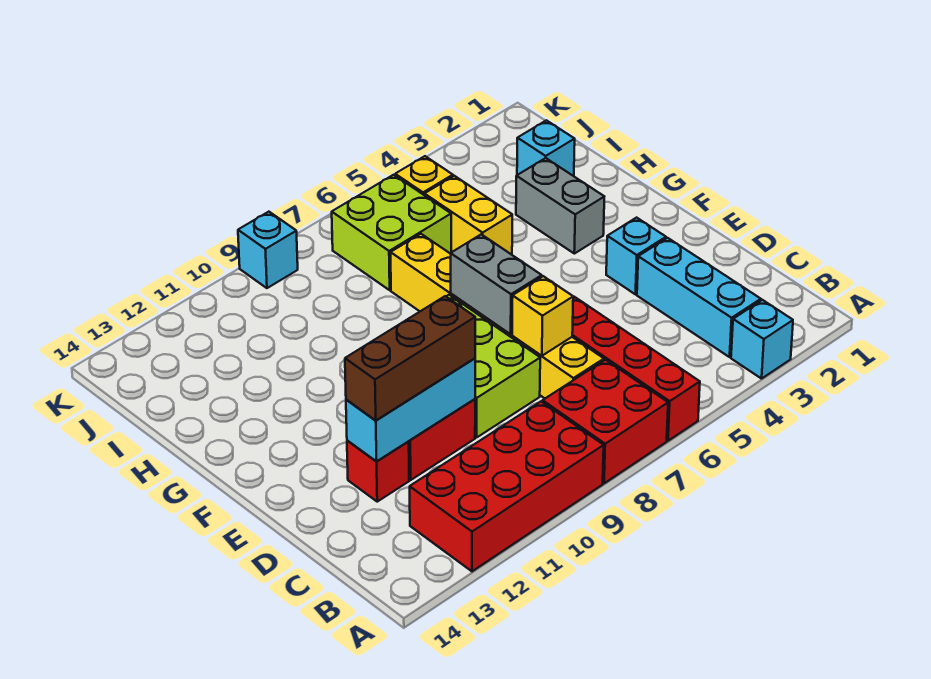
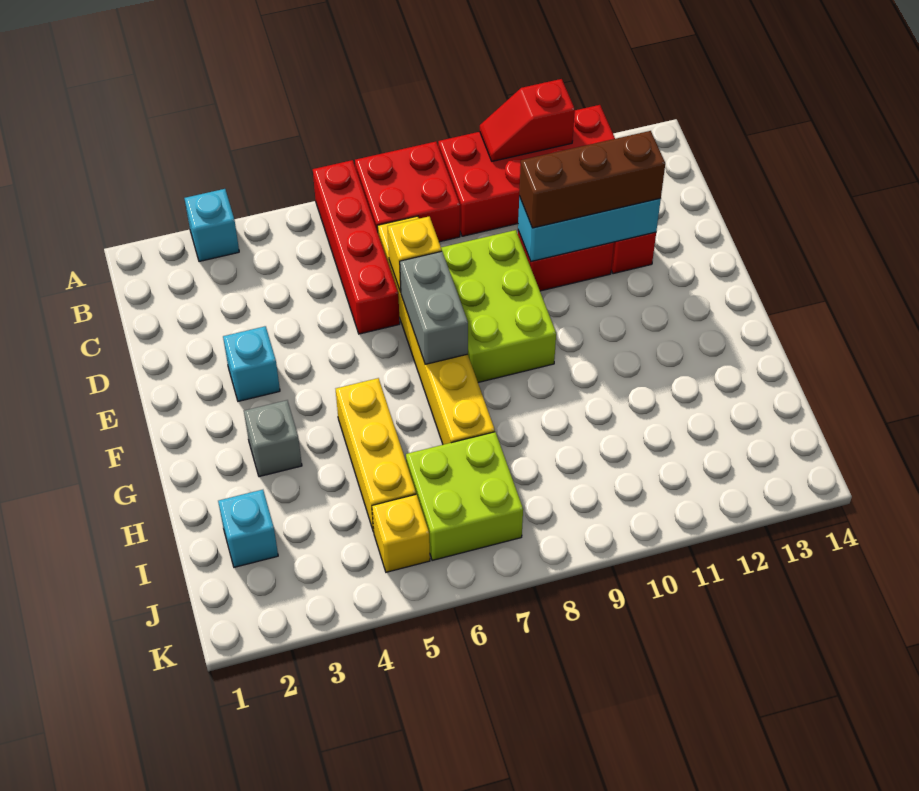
none -> red slope A10:A11 level 2 top 11
cyan brick B3:D3 level 1 -> none
grey brick G3:H3 level 1 -> grey brick G3 level 1
yellow brick H5:I5 level 1 -> yellow brick G5:I5 level 1
cyan brick K9 level 1 -> none

